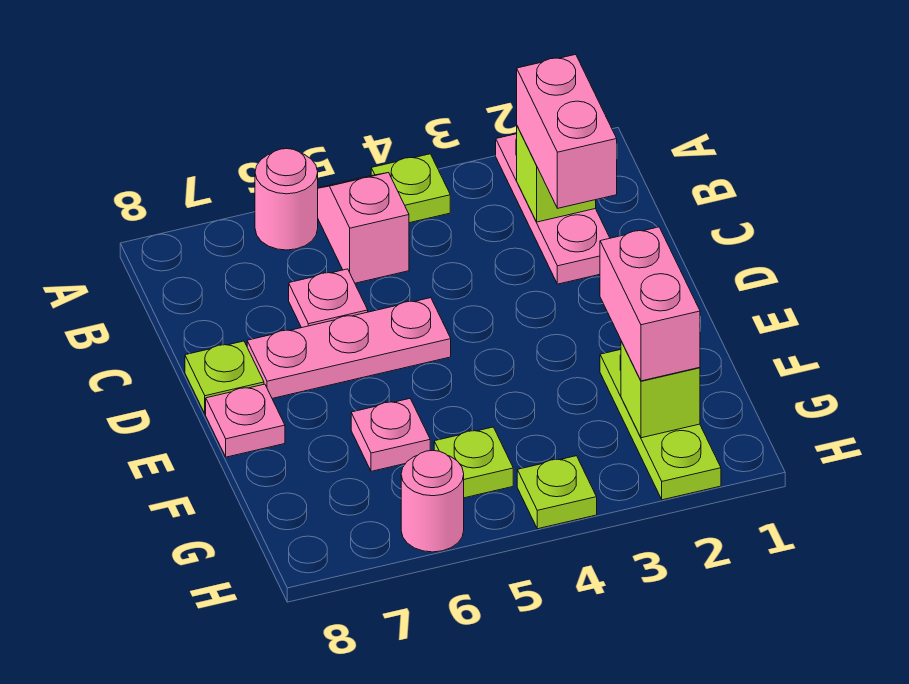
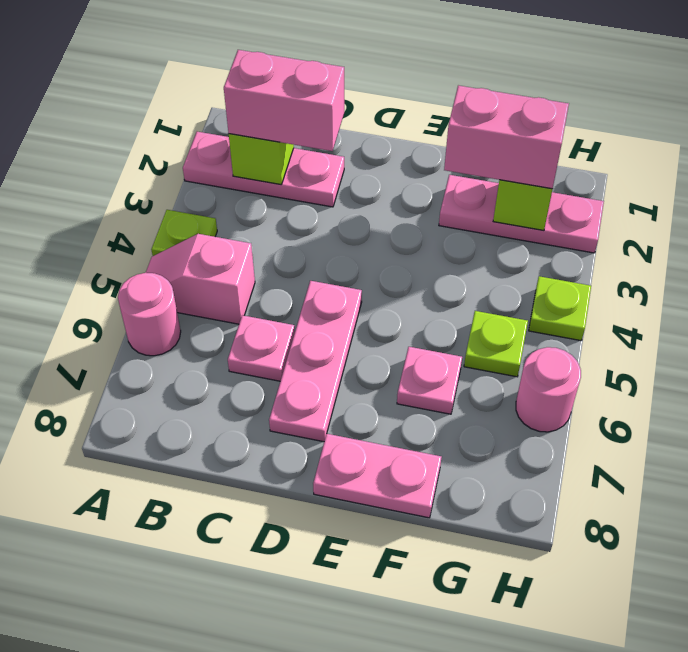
lime plate D8 level 1 -> none
pink plate E8 level 1 -> pink plate E8:F8 level 1
lime plate F2:H2 level 1 -> pink plate F2:H2 level 1

